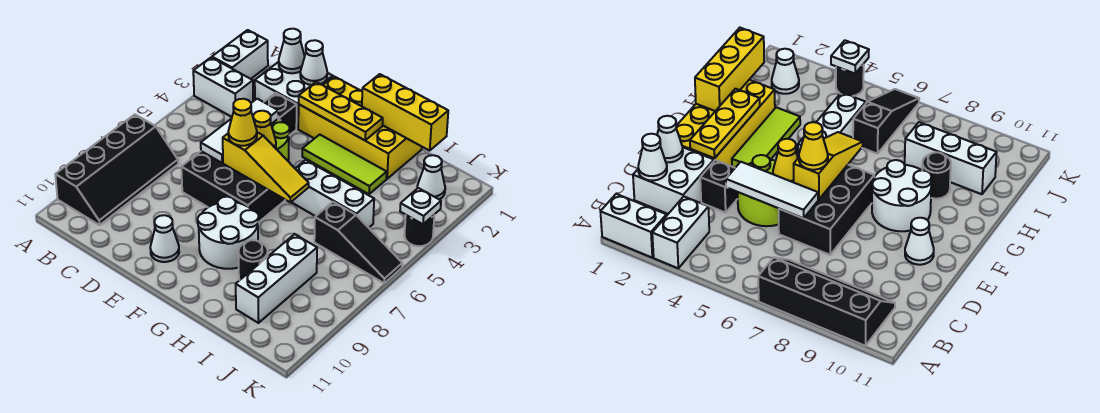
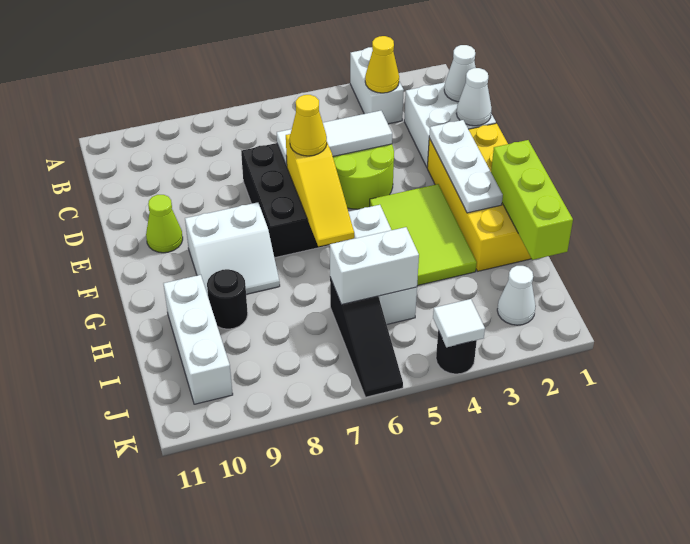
white brick A1:A2 level 1 -> white brick I5:I6 level 2
black slope A7:B10 level 1 top A -> none
black brick D3 level 1 -> none
yellow plate E2:G2 level 2 -> white plate E2:G2 level 2
yellow cone E5 level 2 -> yellow cone B3 level 2
white cone E10 level 1 -> lime cone E10 level 1
lime tile F3:H3 level 1 -> lime tile F3:H4 level 1
white round brick F8:G9 level 1 -> white slope F8:G9 level 1 top F
yellow brick G1:I1 level 2 -> lime brick G1:I1 level 2
white brick I8:I10 level 1 -> white brick H10:J10 level 1
white plate K4 level 2 -> white tile K4 level 2

